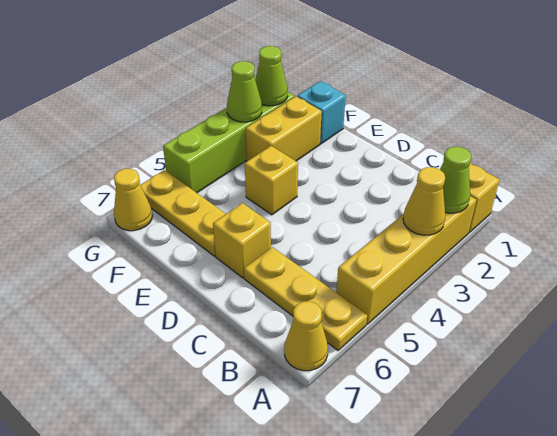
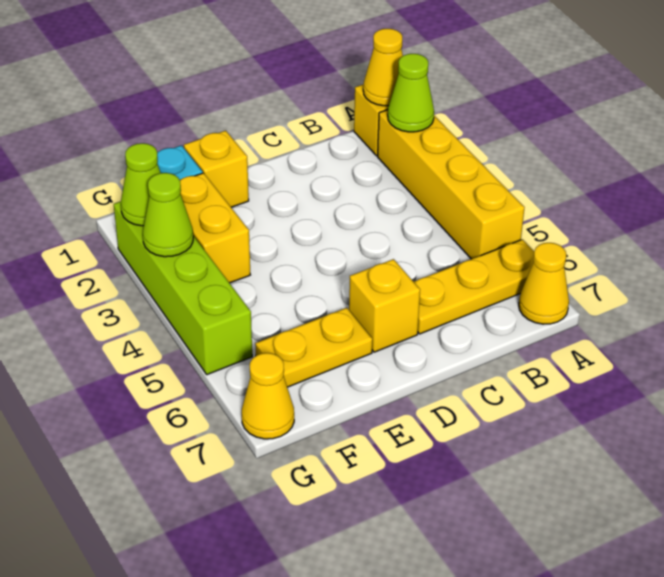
yellow cone A3 level 2 -> yellow cone A1 level 2
yellow brick E4 level 1 -> yellow brick E1 level 1
yellow plate E6:G6 level 1 -> yellow plate E6:F6 level 1

